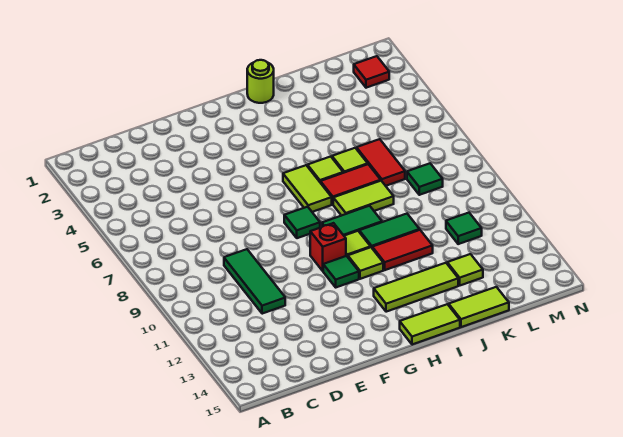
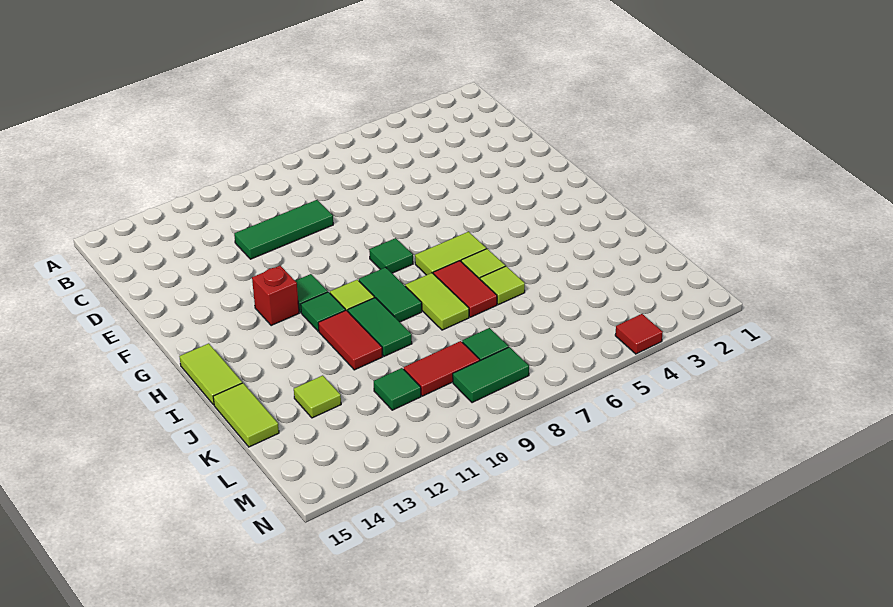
red brick G10 level 1 -> red brick G12 level 1
lime tile H11 level 1 -> green tile H11 level 1
lime tile H13:J13 level 1 -> none
lime round brick I1 level 1 -> none
red tile K6:K7 level 1 -> red tile L9:L10 level 1
red tile M2 level 1 -> red tile N4 level 1
none -> green tile M8:M9 level 1

